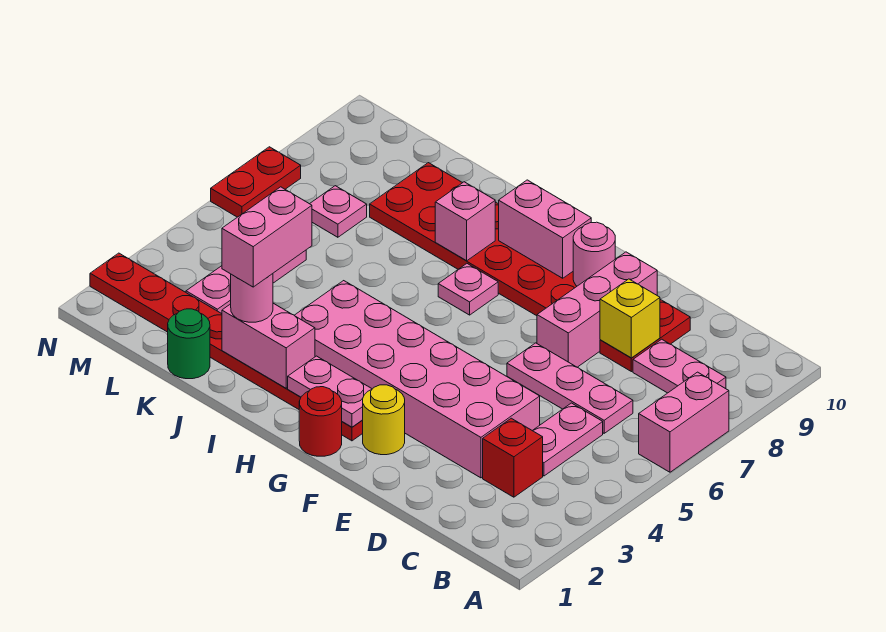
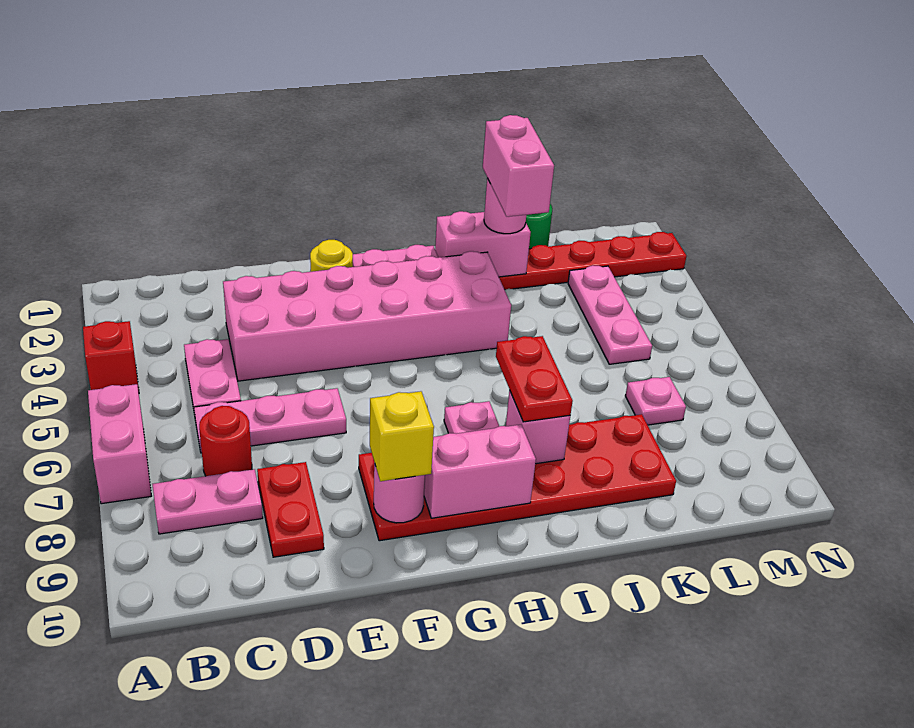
red brick C3 level 1 -> red brick A4 level 1
yellow brick D8 level 2 -> yellow brick F9 level 3
pink brick E7:E9 level 1 -> none
red round brick G1 level 1 -> red round brick C7 level 1
red plate N6:N7 level 1 -> red plate I7:I8 level 3

